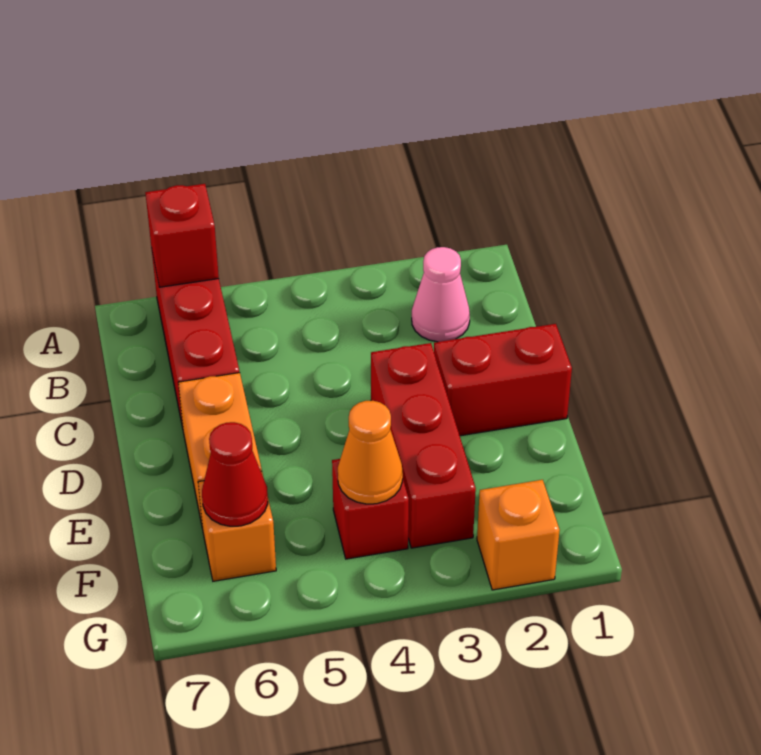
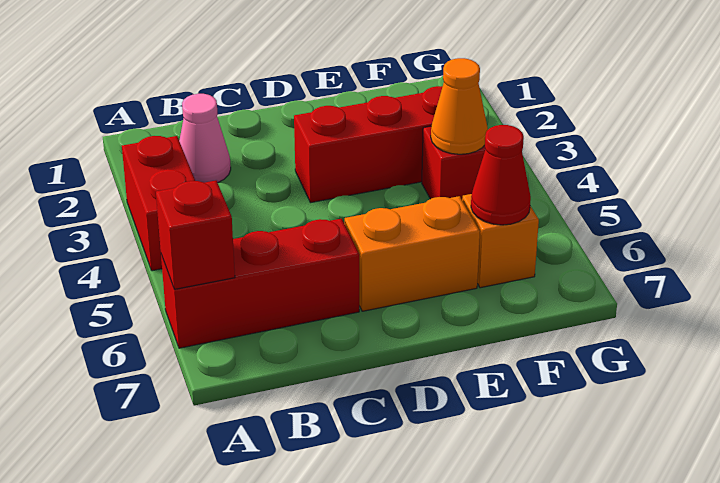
red brick D1:D2 level 1 -> red brick A3:A4 level 1
orange brick G2 level 1 -> none

